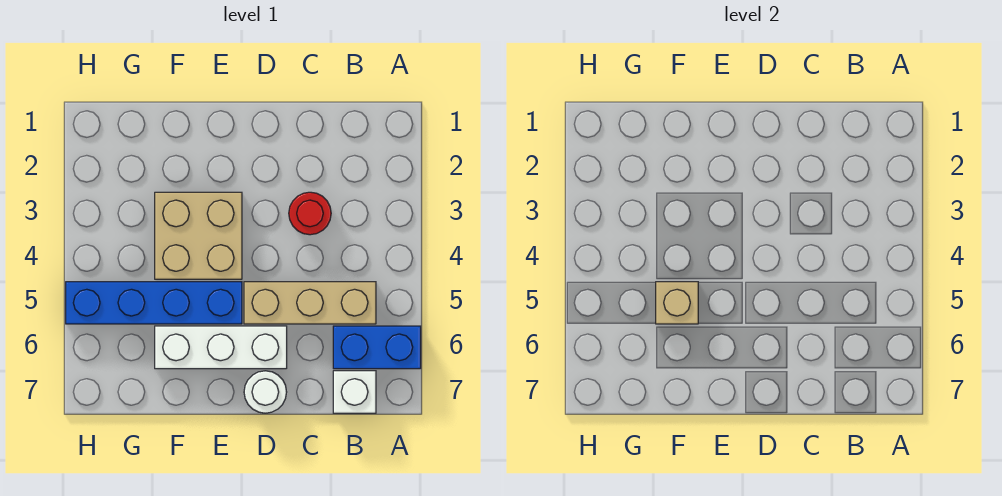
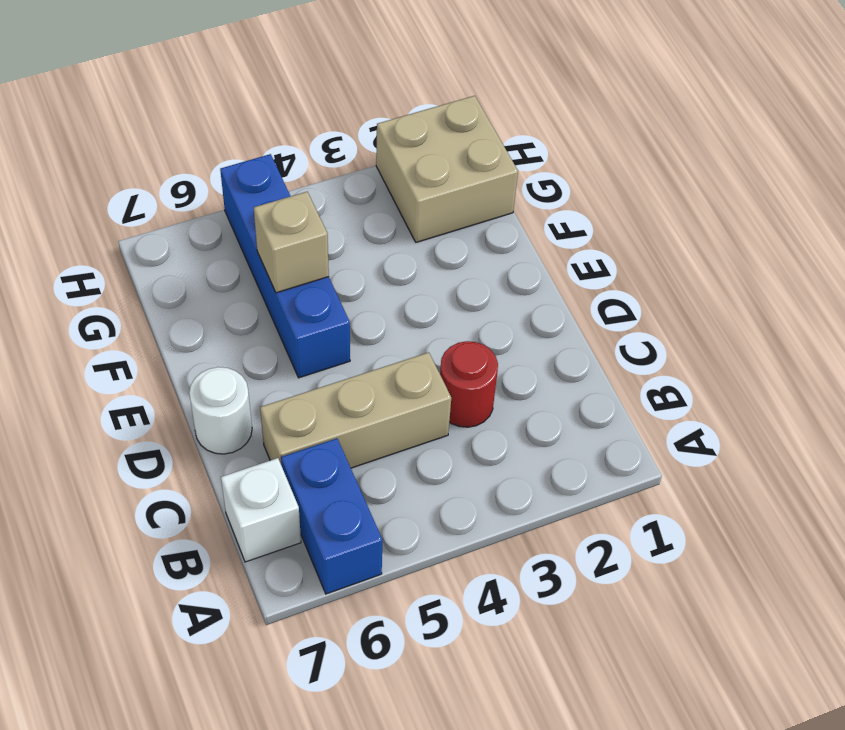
tan brick B5:D5 level 1 -> tan brick C4:C6 level 1
white brick D6:F6 level 1 -> none
tan brick E3:F4 level 1 -> tan brick G1:H2 level 1

